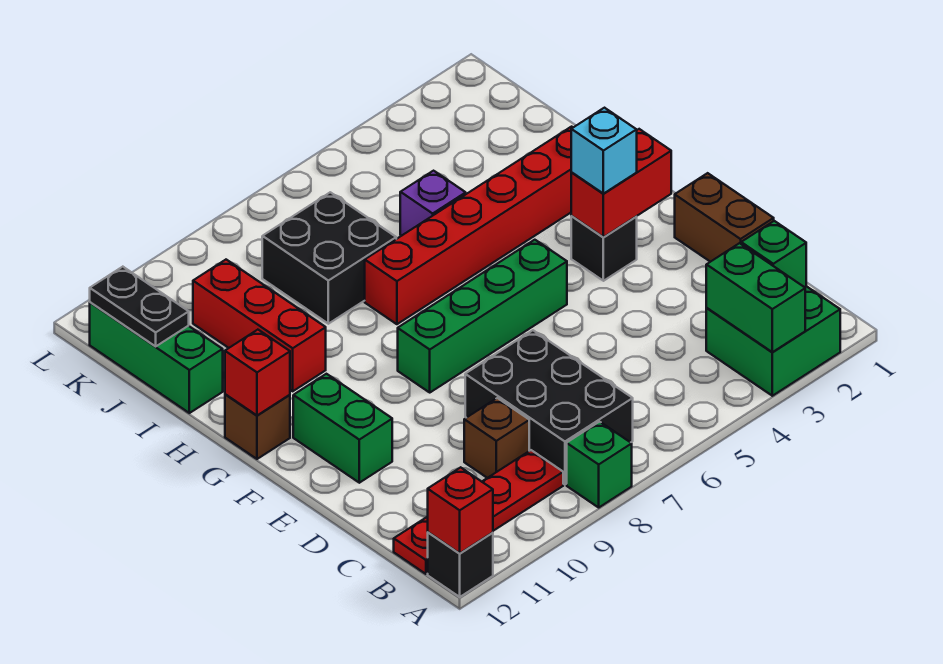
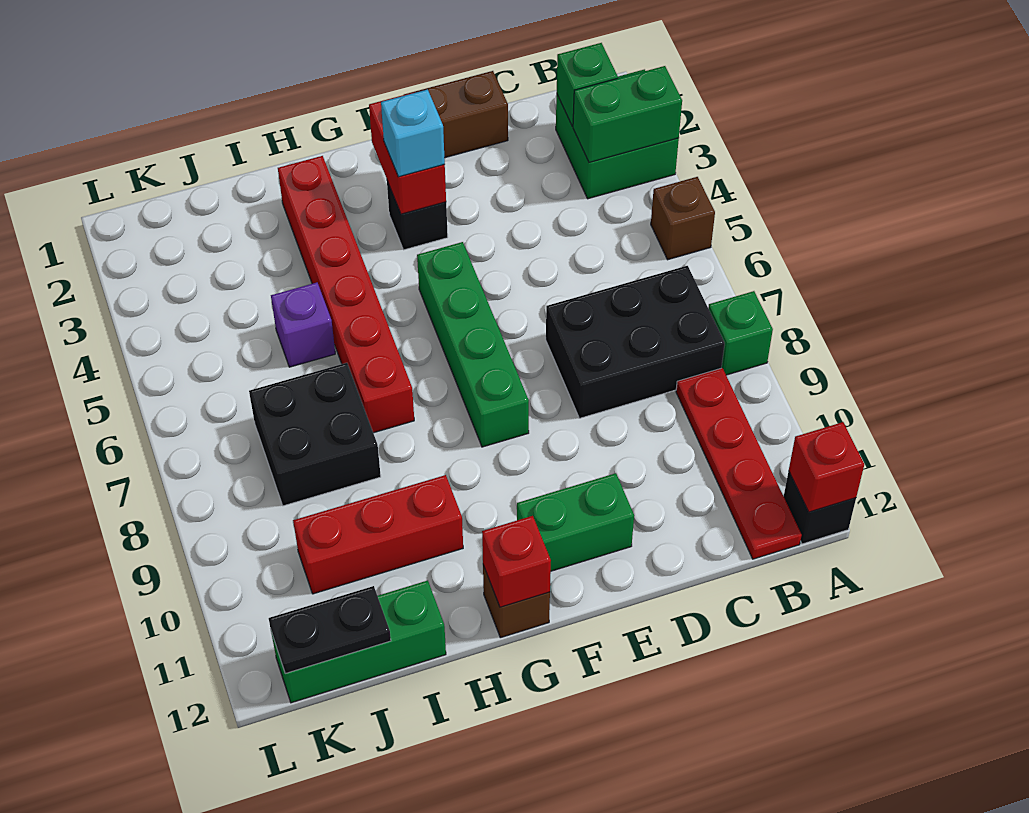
brown brick C9 level 1 -> brown brick A5 level 1

